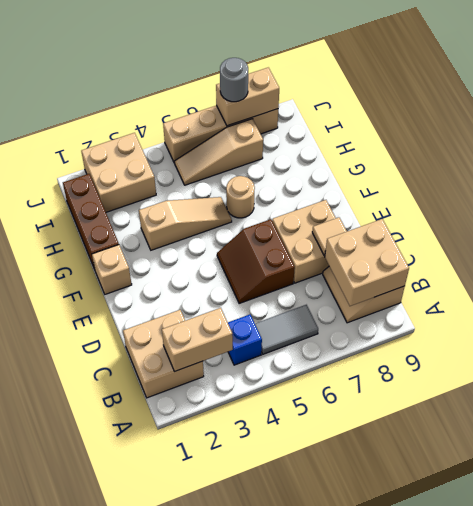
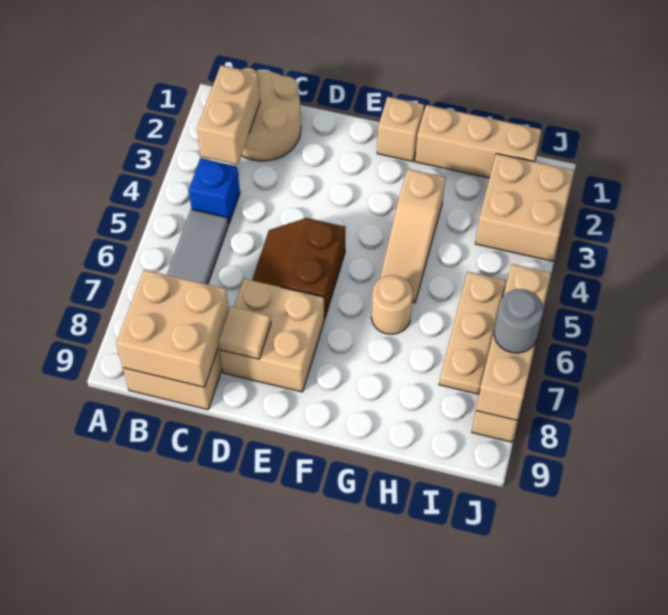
tan brick B1:C2 level 1 -> tan round brick B1:C2 level 1
brown slope D5:E6 level 1 top 6 -> brown slope D5:E6 level 1 top E
brown brick G1:I1 level 1 -> tan brick G1:I1 level 1
tan slope I5:I7 level 1 top 7 -> tan plate I5:I7 level 1

